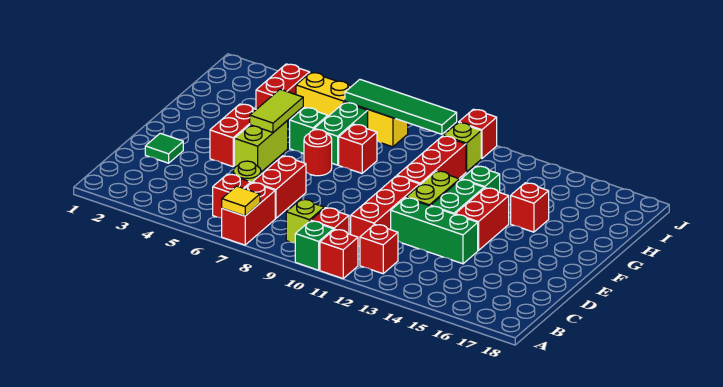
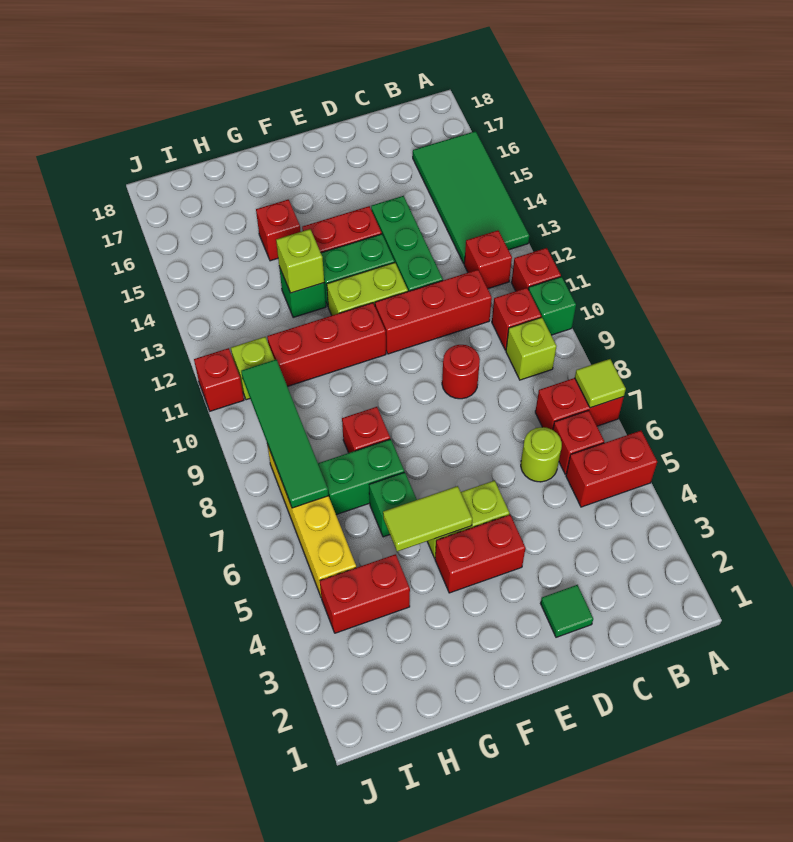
yellow tile A7 level 2 -> lime tile A7 level 2
none -> green tile A13:B16 level 1
red brick C7:D7 level 1 -> red brick A5:B5 level 1
red round brick F7 level 1 -> red round brick D9 level 1
none -> lime brick G13 level 2

